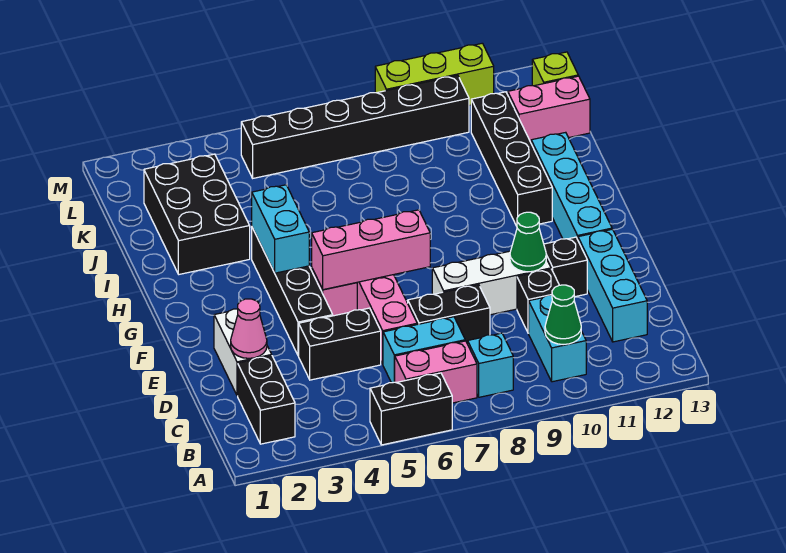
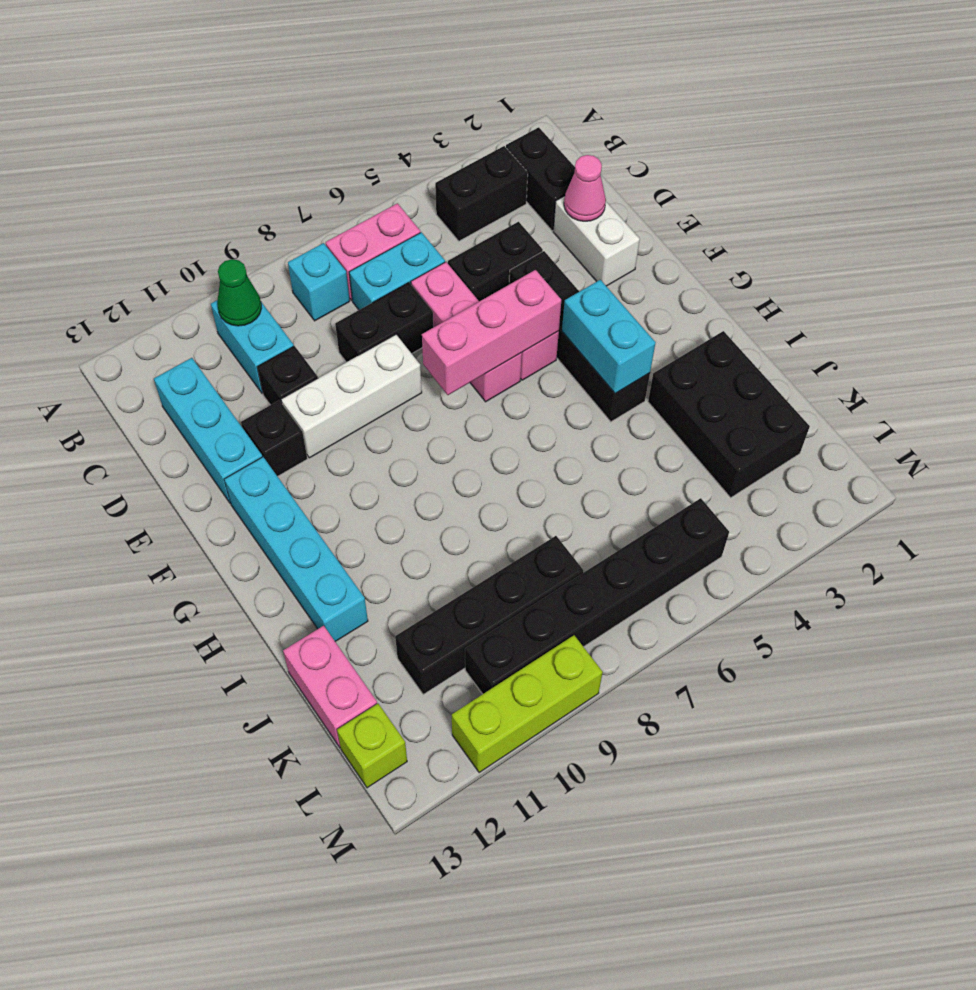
black brick A5:A6 level 1 -> black brick B3:B4 level 1
green cone E10 level 2 -> none
black brick H11:K11 level 1 -> black brick K8:K11 level 1
pink brick K12:K13 level 1 -> pink brick J13:K13 level 1

